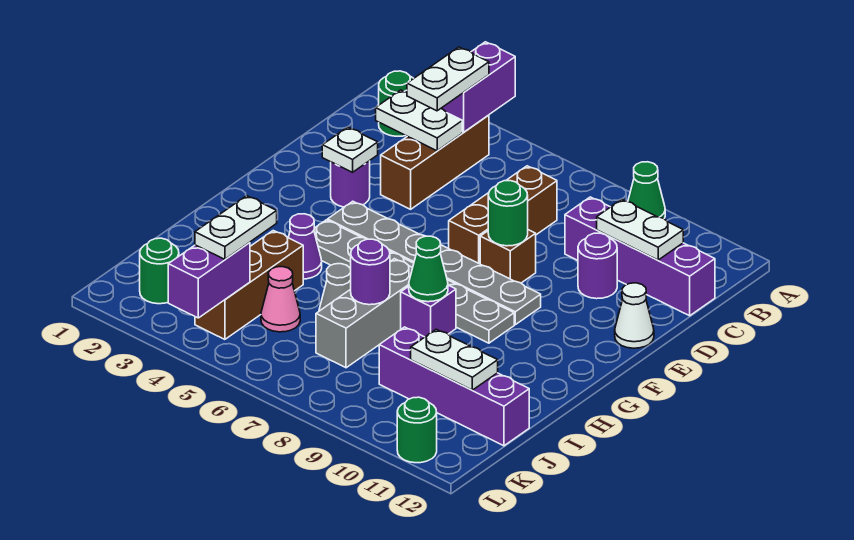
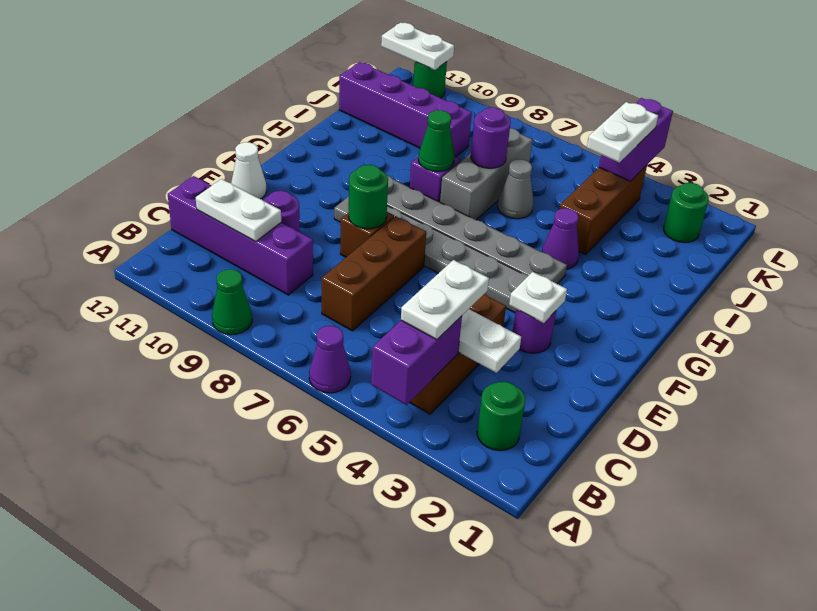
none -> purple cone A6 level 1
pink cone J5 level 1 -> none
white plate J10:J11 level 2 -> white plate L11:L12 level 2

